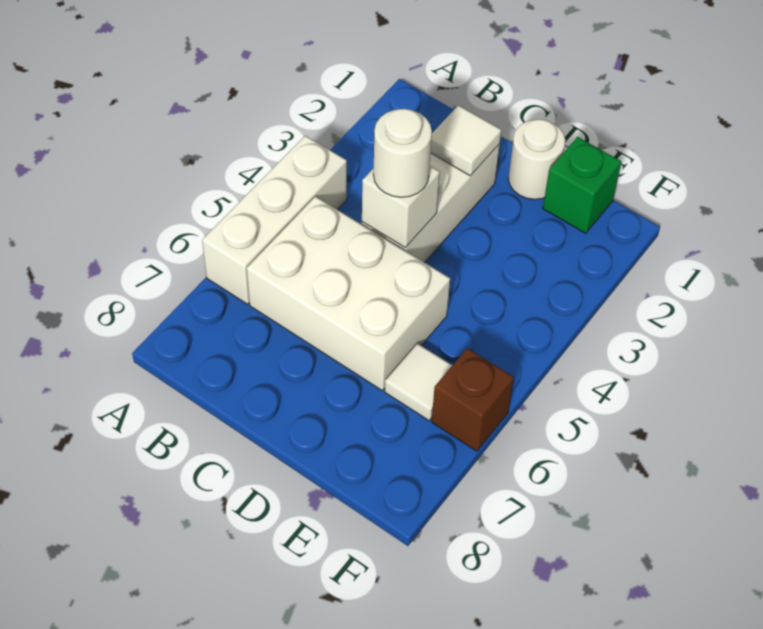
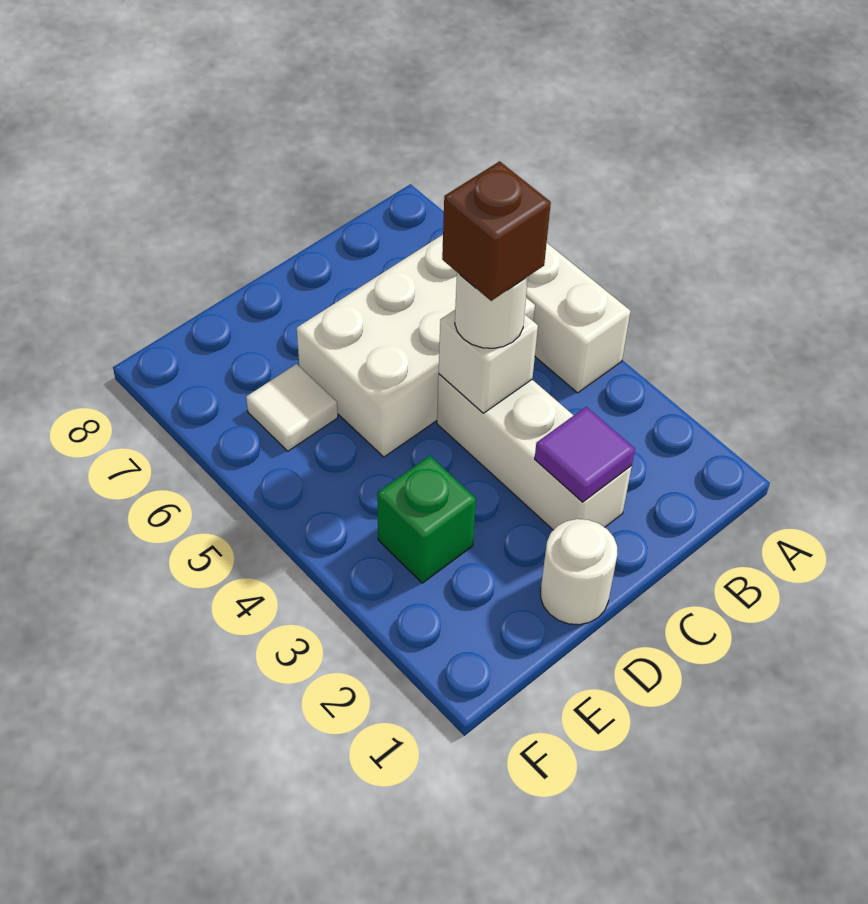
white tile C2 level 2 -> purple tile C2 level 2
green brick E1 level 1 -> green brick E3 level 1
brown brick F6 level 1 -> brown brick C4 level 4

